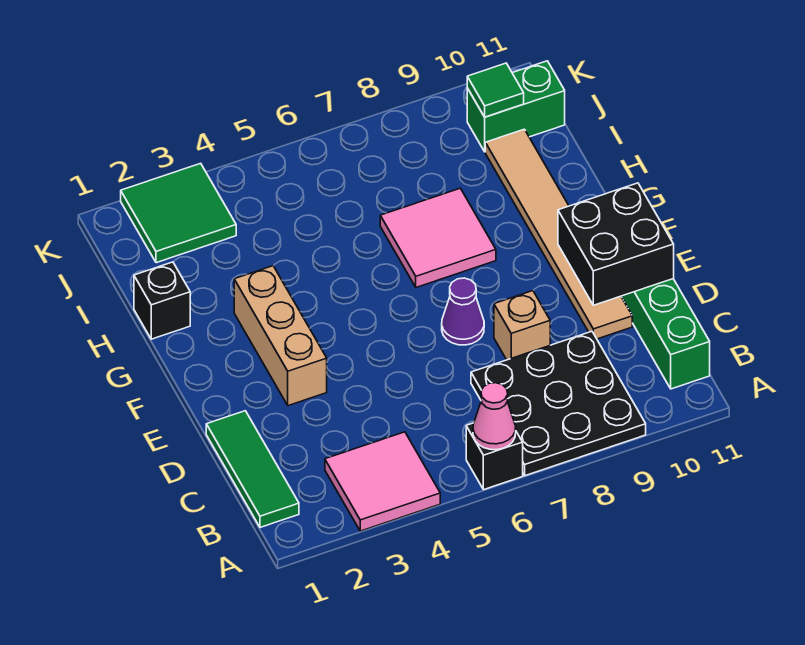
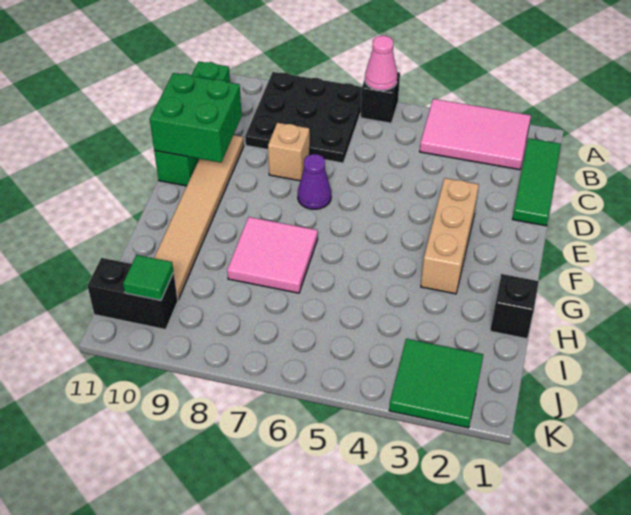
pink tile A3:B4 level 1 -> pink tile A2:B4 level 1
black brick D10:E11 level 2 -> green brick D10:E11 level 2
green brick J10:J11 level 1 -> black brick J10:J11 level 1

